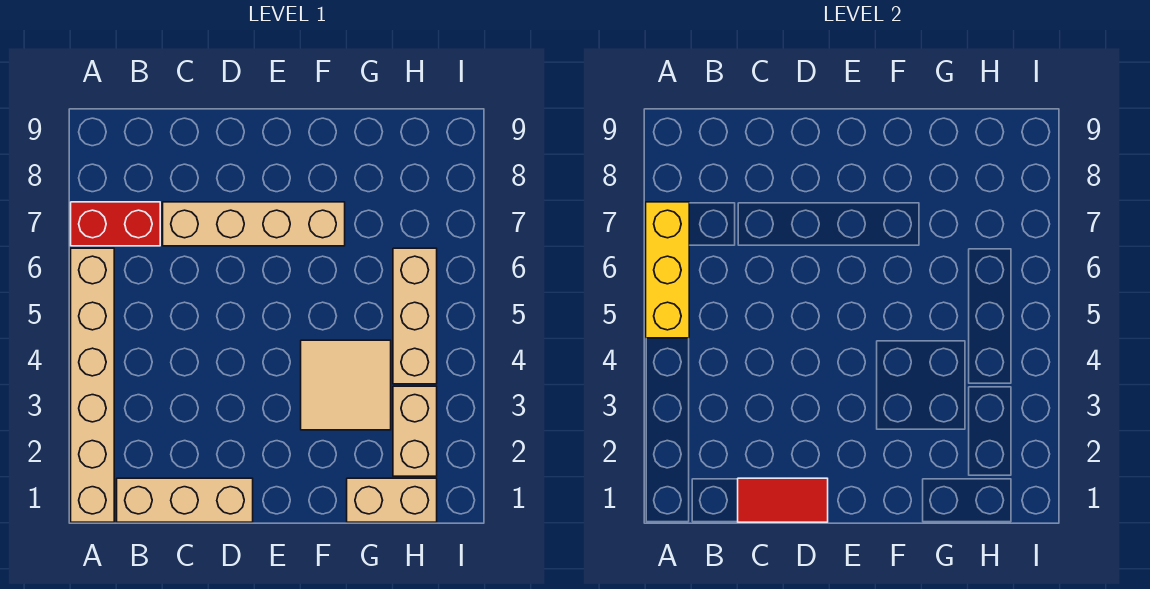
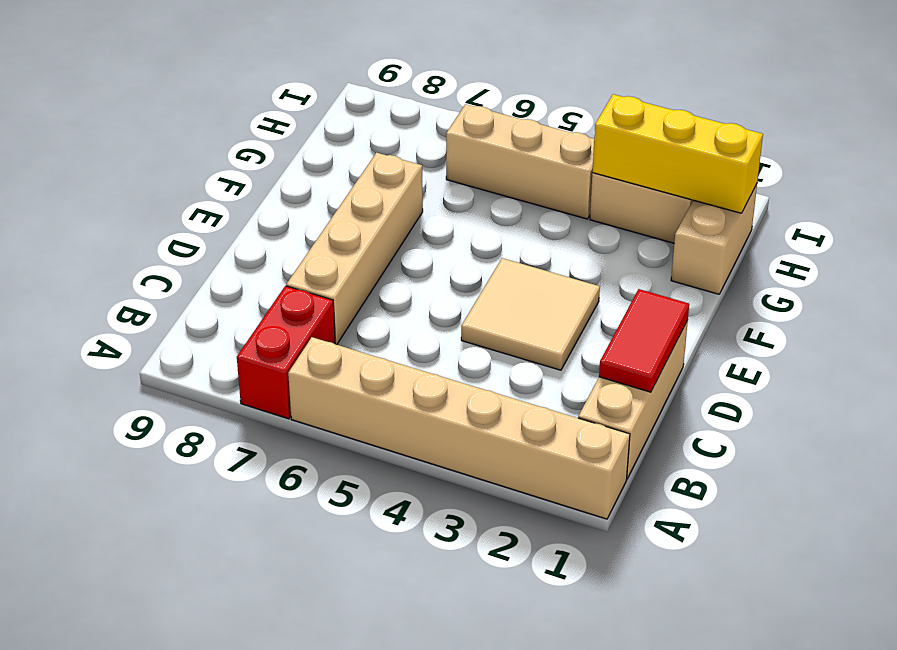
yellow brick A5:A7 level 2 -> yellow brick H1:H3 level 2
tan tile F3:G4 level 1 -> tan tile D3:E4 level 1

